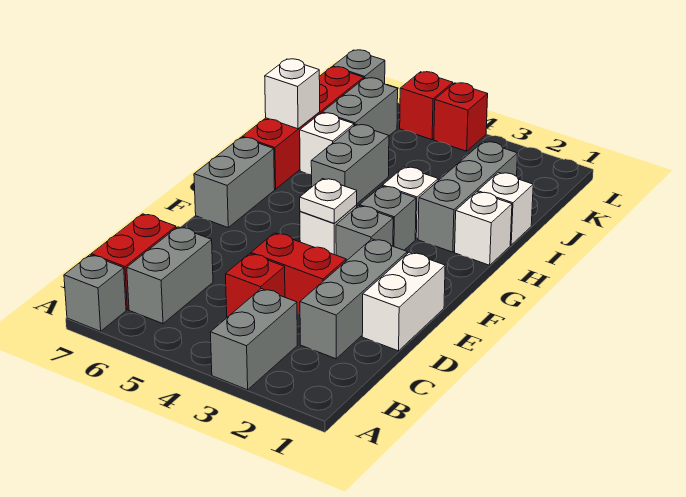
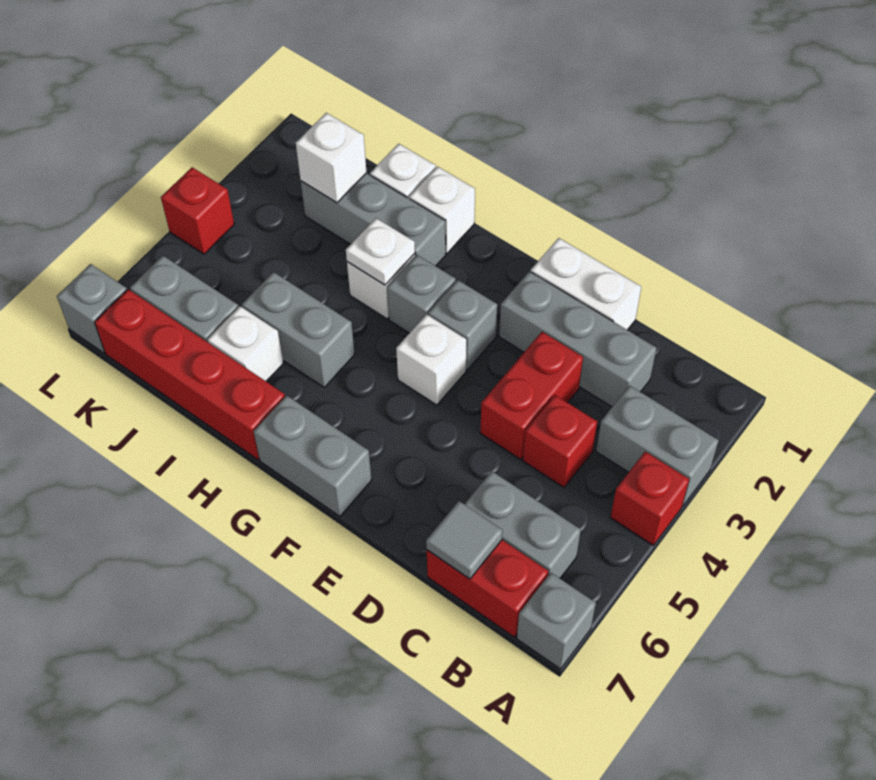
none -> grey tile C7 level 2
white plate F4 level 2 -> white plate H3 level 2
white brick I7 level 2 -> white brick J2 level 2
red brick L5 level 1 -> red brick A4 level 1

